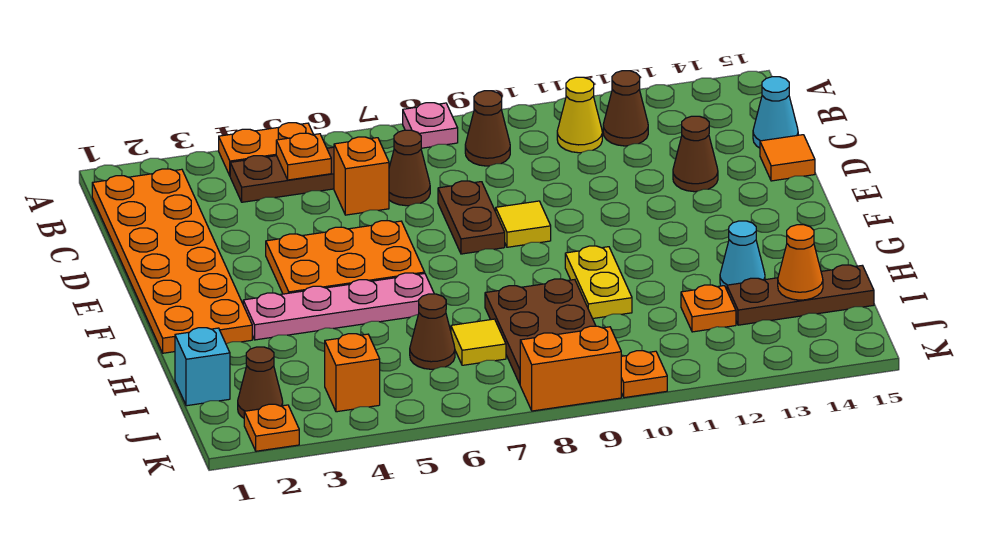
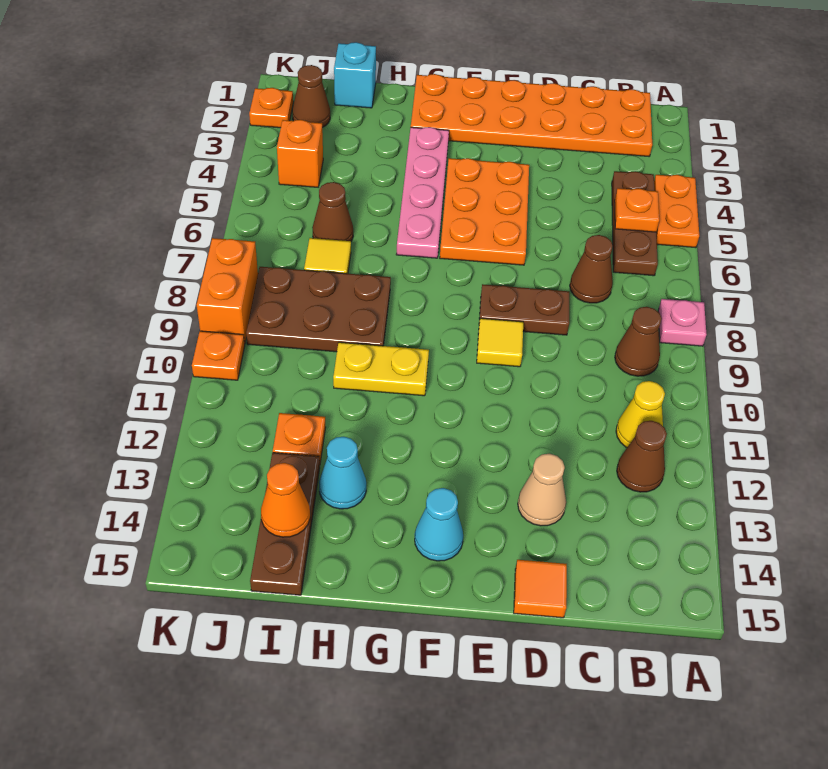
orange brick C6 level 1 -> none
cyan cone C15 level 1 -> cyan cone F14 level 1
brown cone D13 level 1 -> tan cone D13 level 1

